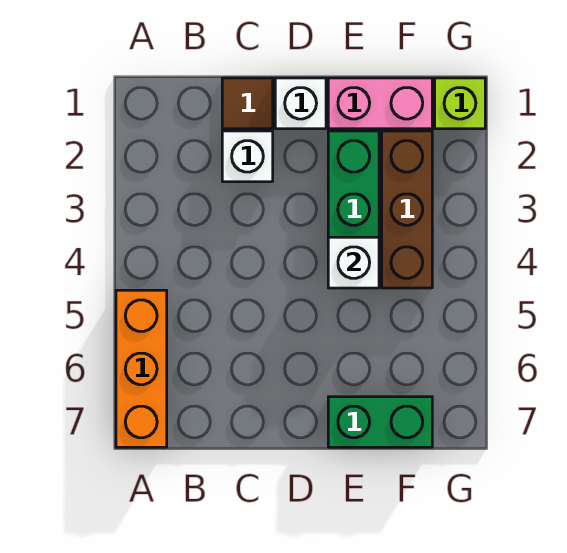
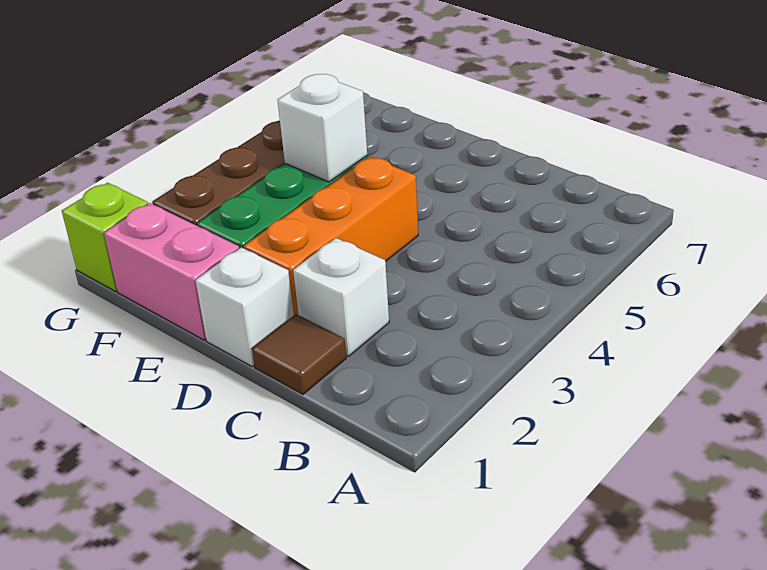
orange brick A5:A7 level 1 -> orange brick D2:D4 level 1
green brick E7:F7 level 1 -> none

